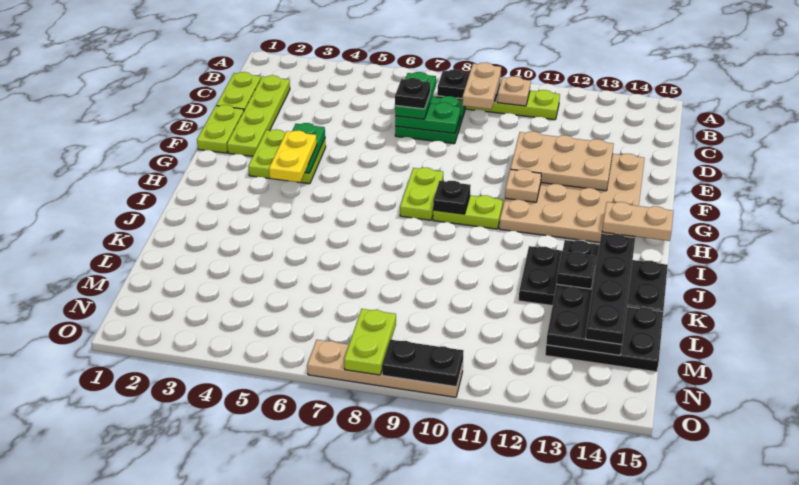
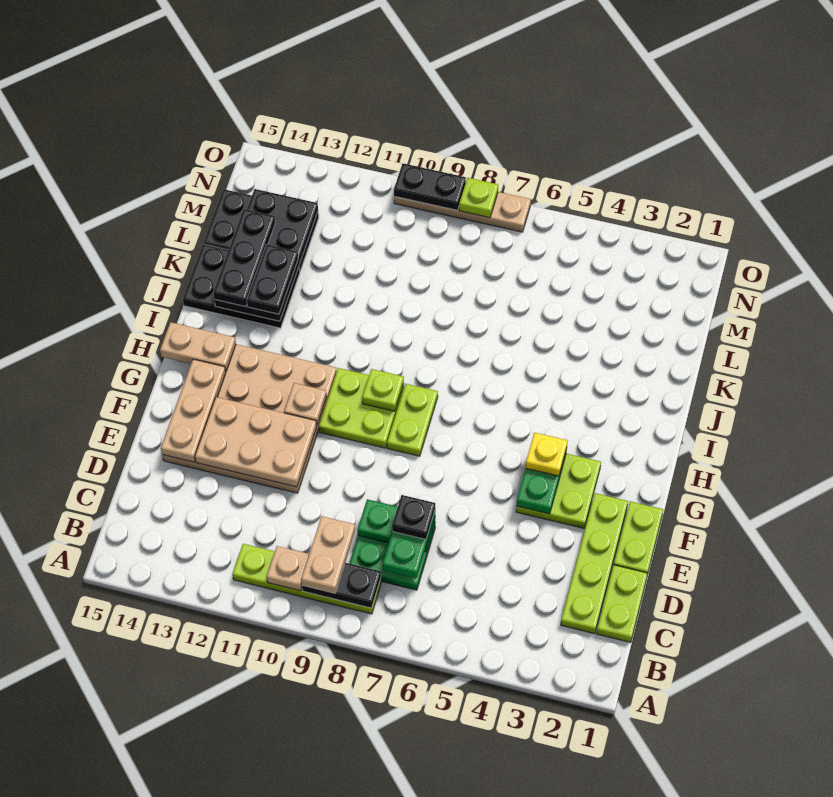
none -> tan plate E14:G14 level 2
yellow plate G4:H4 level 3 -> yellow plate G4 level 3
lime plate H9:H10 level 1 -> lime plate G9:H10 level 1
black plate H9 level 2 -> lime plate H9 level 2
black plate J12:K15 level 1 -> black plate J13:K15 level 1
black plate J14:M14 level 3 -> black plate J14:L14 level 3
black plate K13 level 3 -> black plate J13:K13 level 3
lime plate N8:O8 level 2 -> lime plate O8 level 2

